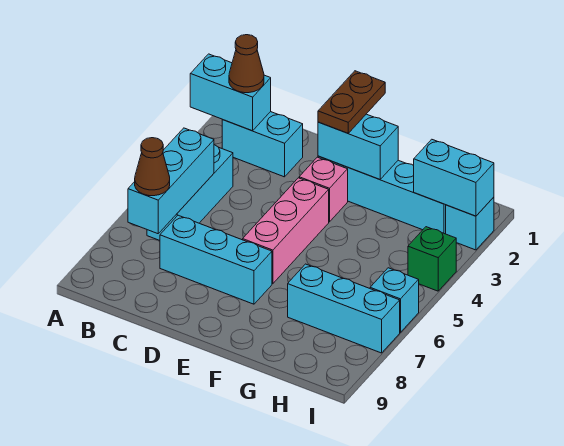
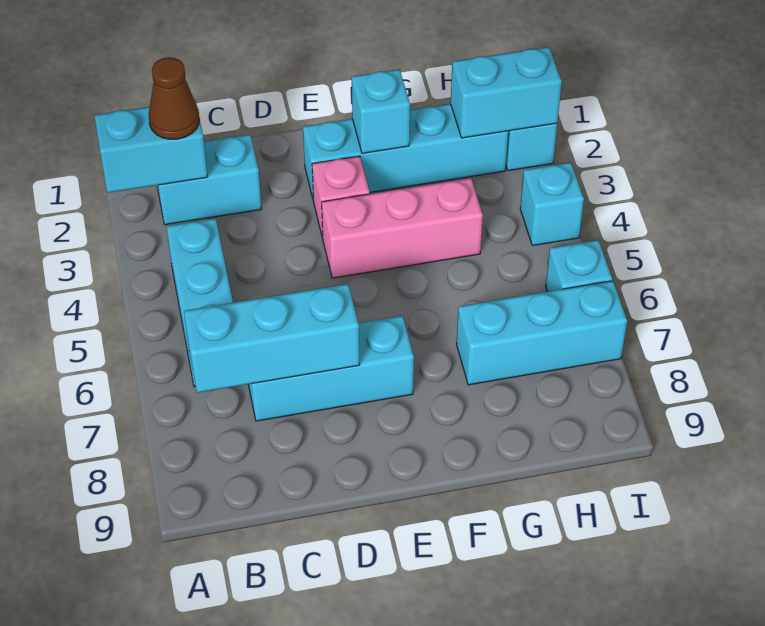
cyan brick B5:B7 level 2 -> cyan brick B7:D7 level 2
brown cone B7 level 3 -> none
brown plate E1:E2 level 3 -> none
cyan brick E2:F2 level 2 -> cyan brick F2 level 2
pink brick E4:E6 level 1 -> pink brick E4:G4 level 1
green brick I4 level 1 -> cyan brick I4 level 1

